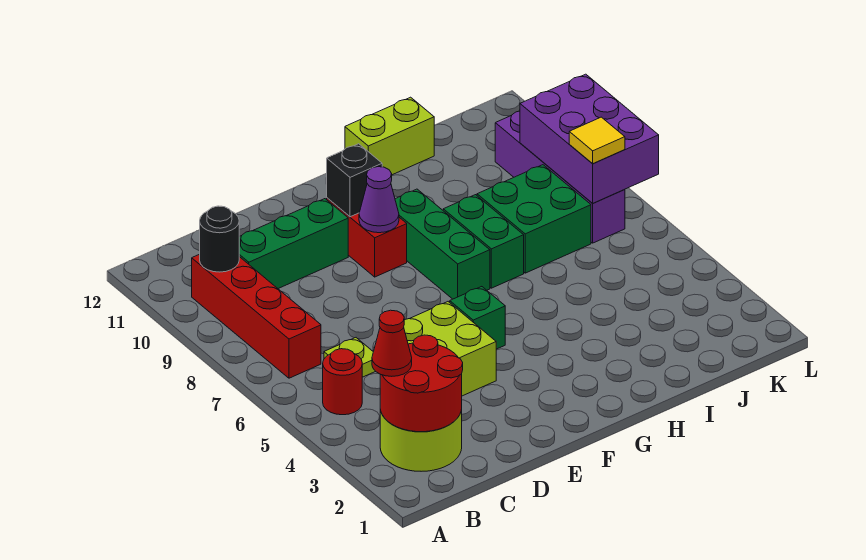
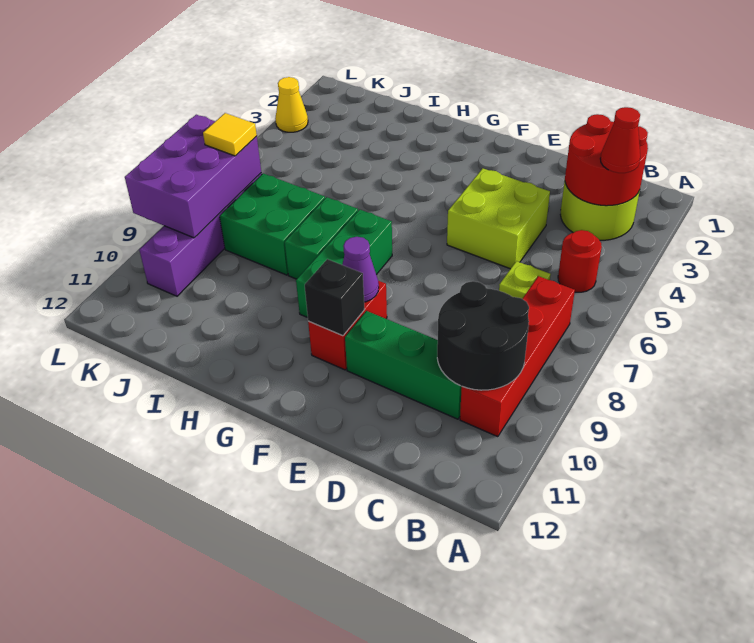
black round brick B10 level 2 -> black round brick B9:C10 level 2
green brick F5 level 1 -> none
lime brick H12:I12 level 1 -> none
none -> yellow cone L3 level 1

